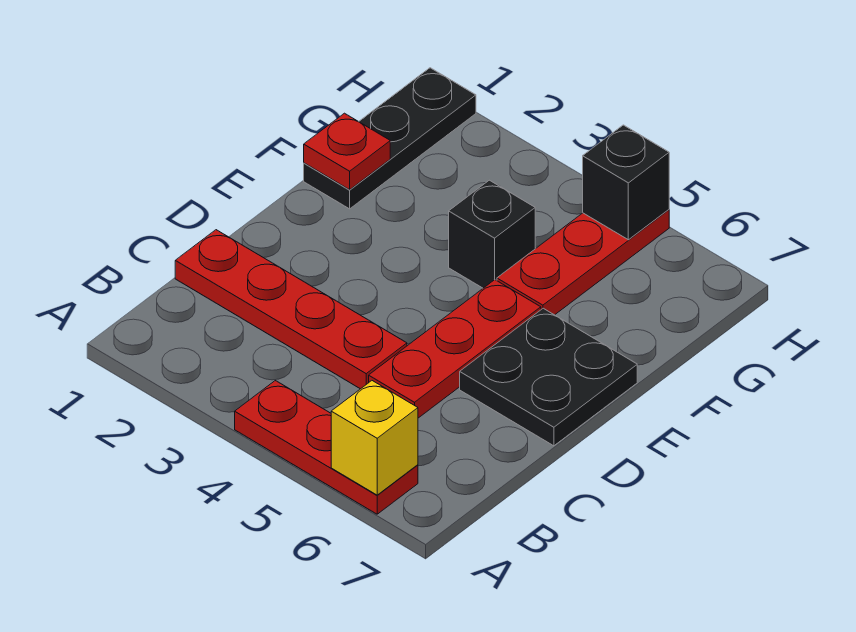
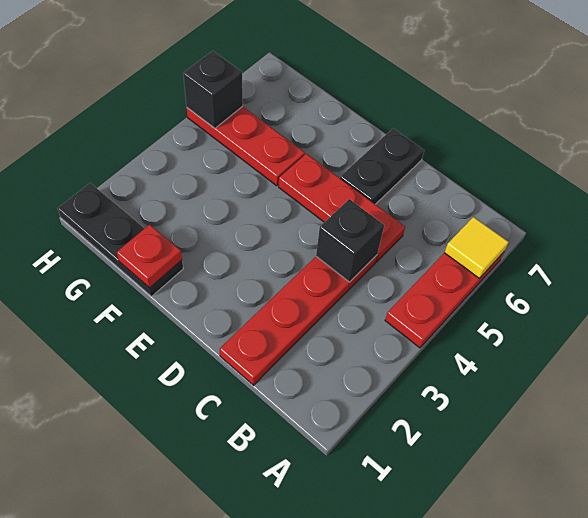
yellow brick A6 level 2 -> yellow tile A6 level 2
black plate D6:E7 level 1 -> black plate D6:D7 level 1
black brick F4 level 1 -> black brick C4 level 2

